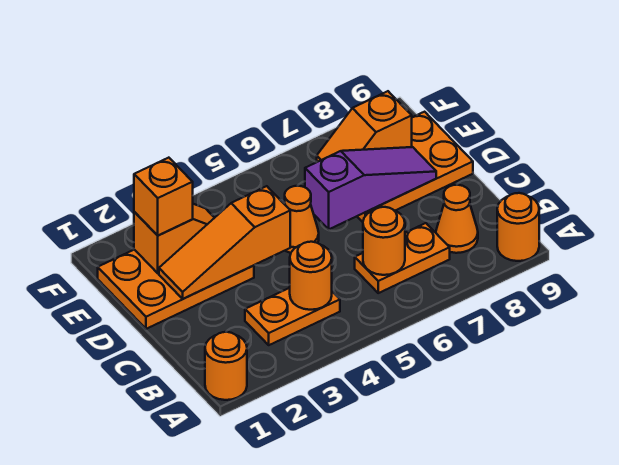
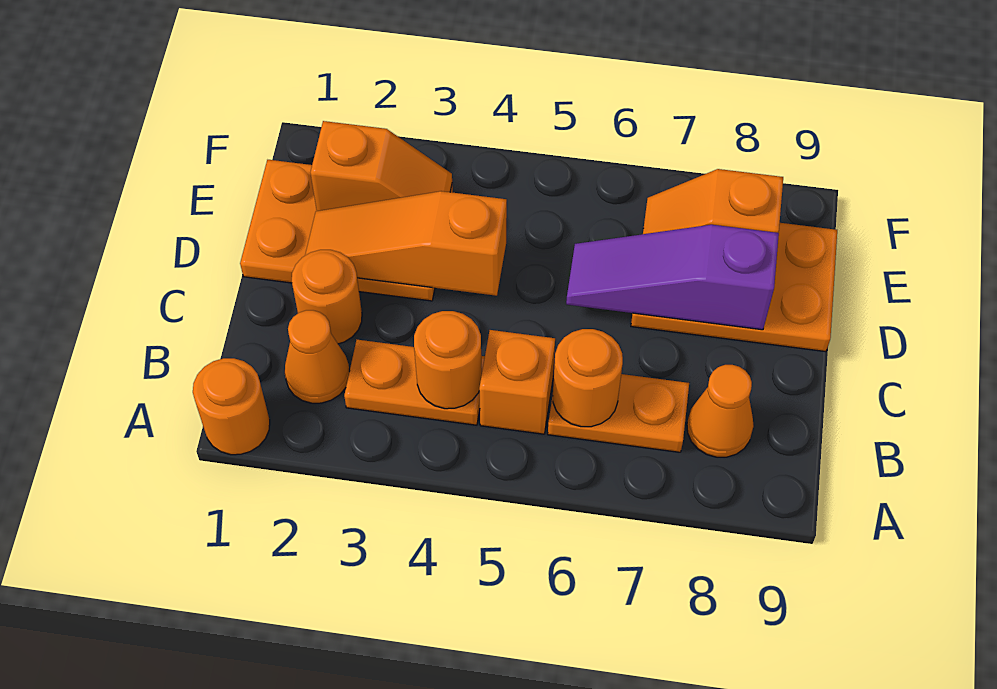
orange round brick A9 level 1 -> orange round brick C2 level 1
orange cone D5 level 1 -> orange cone B2 level 1
purple slope D6:D8 level 2 top 6 -> purple slope D6:D8 level 2 top 8
orange brick E2 level 3 -> orange brick B5 level 1

